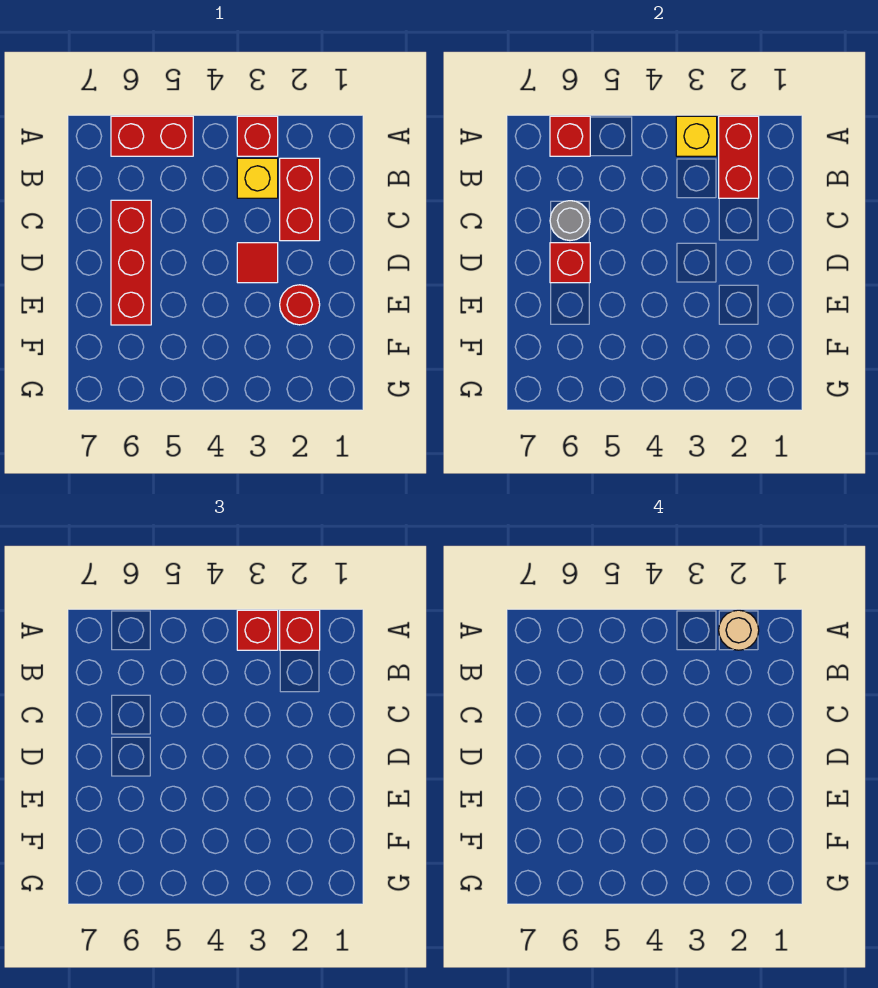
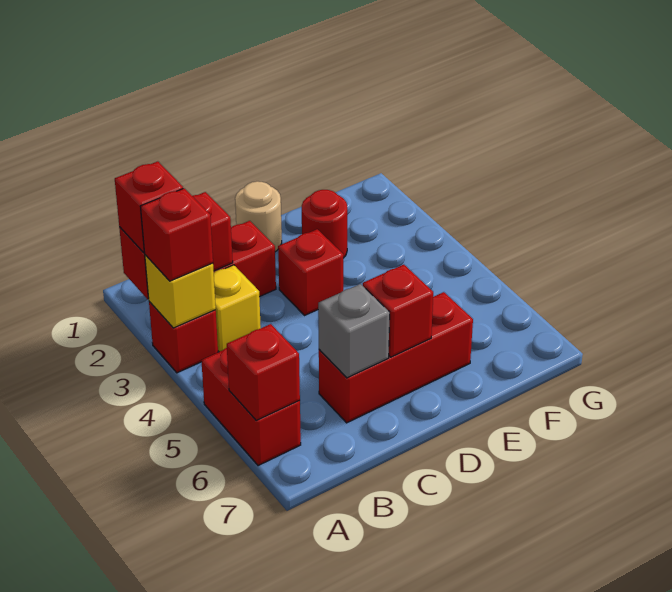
tan round brick A2 level 4 -> tan round brick D1 level 1
grey round brick C6 level 2 -> grey brick C6 level 2
red tile D3 level 1 -> red brick D3 level 1

